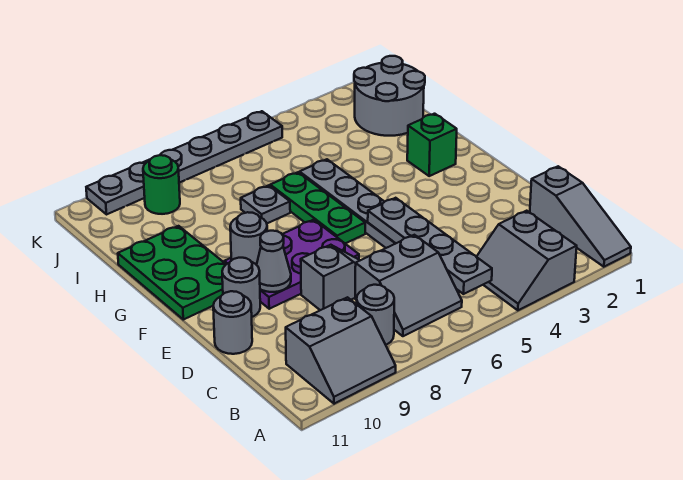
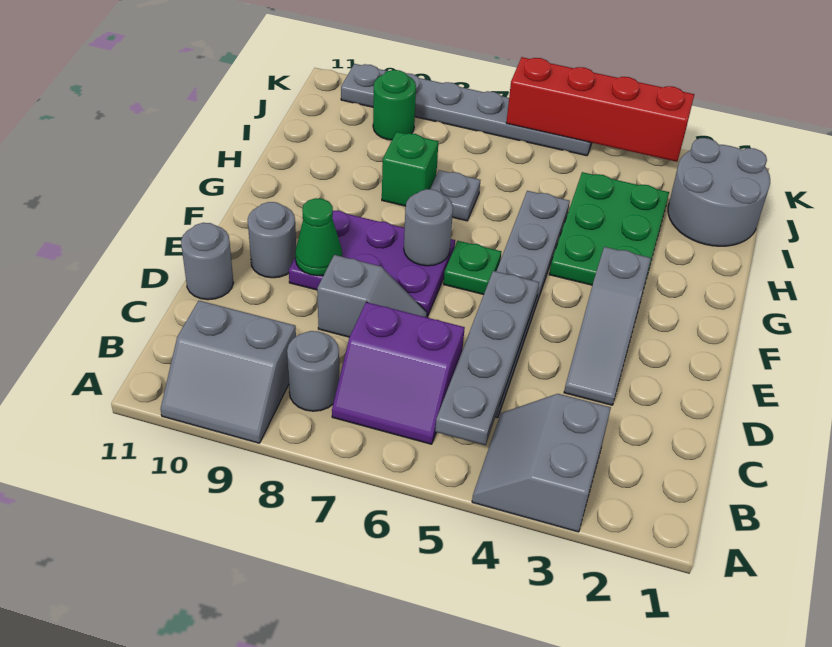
grey slope A1:C1 level 1 top C -> grey slope D3:F3 level 1 top F
grey slope B6:C7 level 1 top C -> purple slope B6:C7 level 1 top C
grey cone E9 level 2 -> green cone E9 level 2
green plate F6:H6 level 1 -> green plate F6 level 1
grey round brick F9 level 2 -> grey round brick F7 level 2
green plate F10:H11 level 1 -> green plate G3:I4 level 1
green brick G2 level 1 -> green brick H8 level 1
none -> red brick K3:K6 level 2

